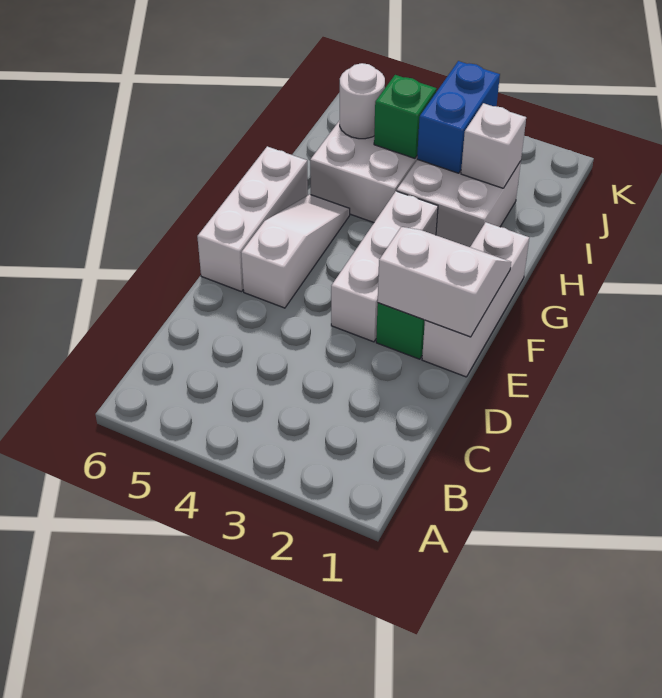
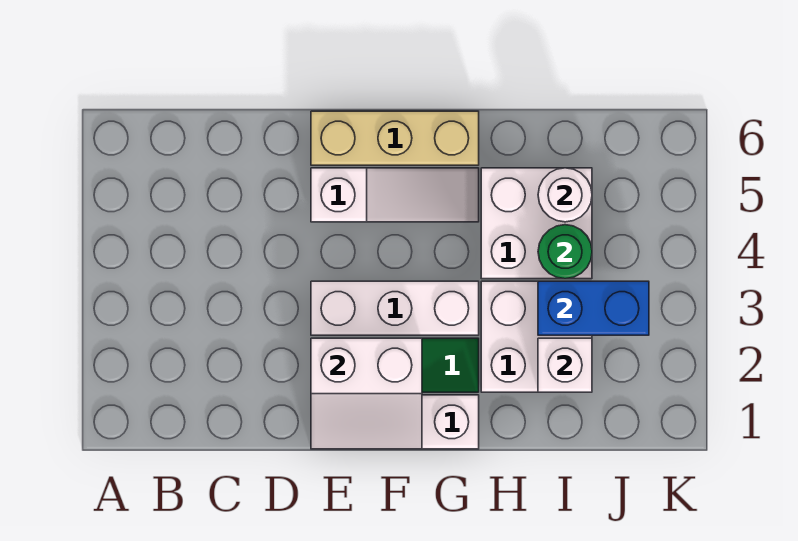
white slope E1:F2 level 2 top E -> white slope E1:F2 level 2 top 2
white brick E6:G6 level 1 -> tan brick E6:G6 level 1
green brick I4 level 2 -> green round brick I4 level 2

